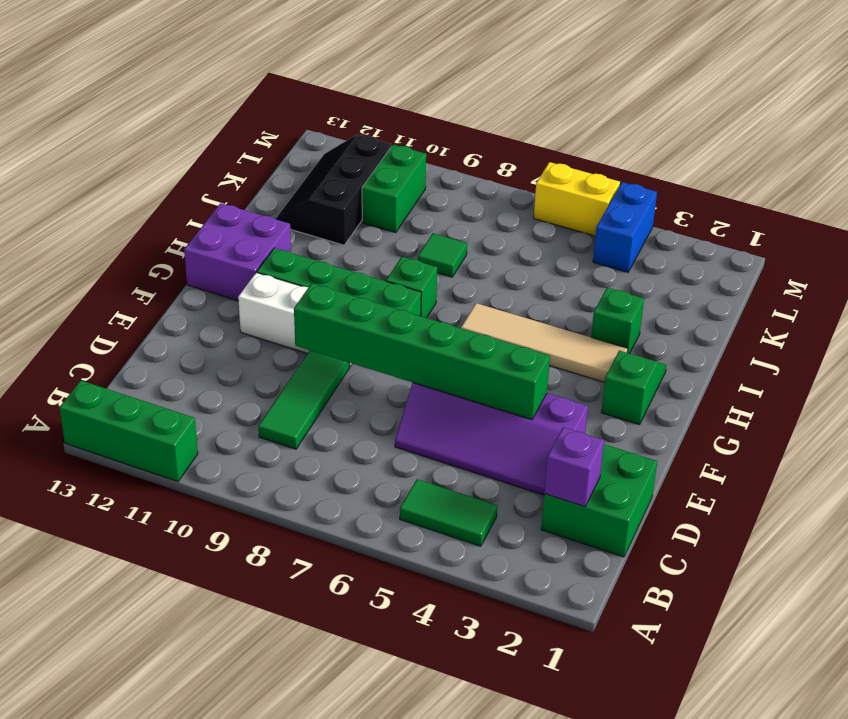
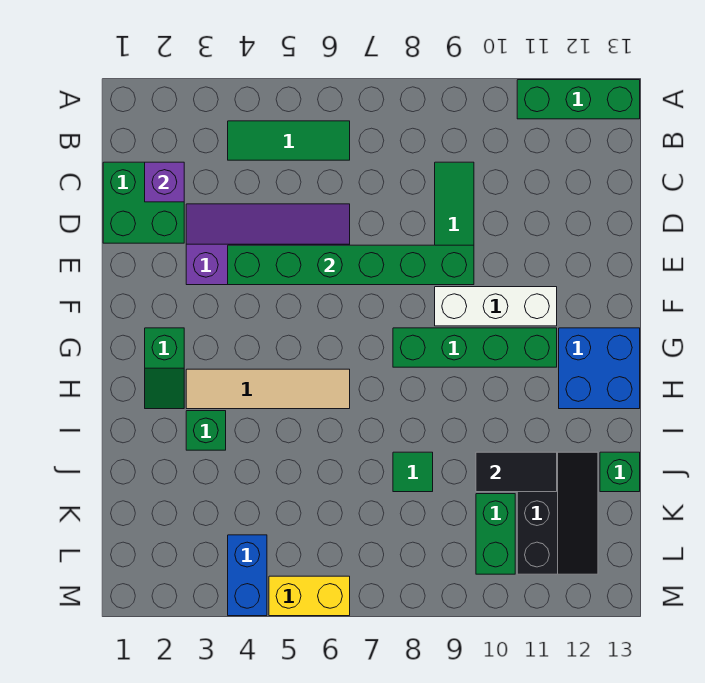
green tile B4:B5 level 1 -> green tile B4:B6 level 1
purple brick G12:H13 level 1 -> blue brick G12:H13 level 1
green brick H8 level 1 -> green brick J13 level 1
none -> black tile J10:J11 level 2

